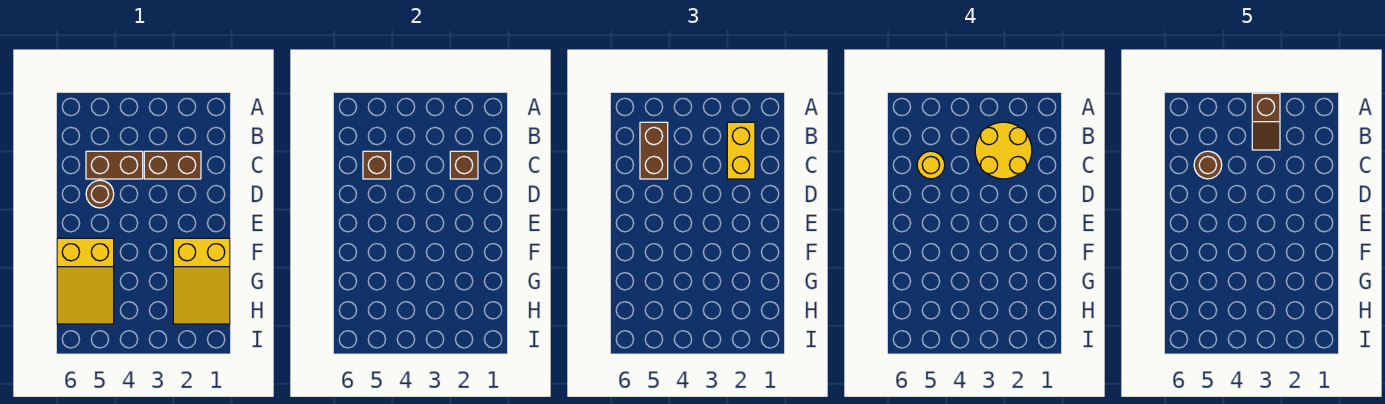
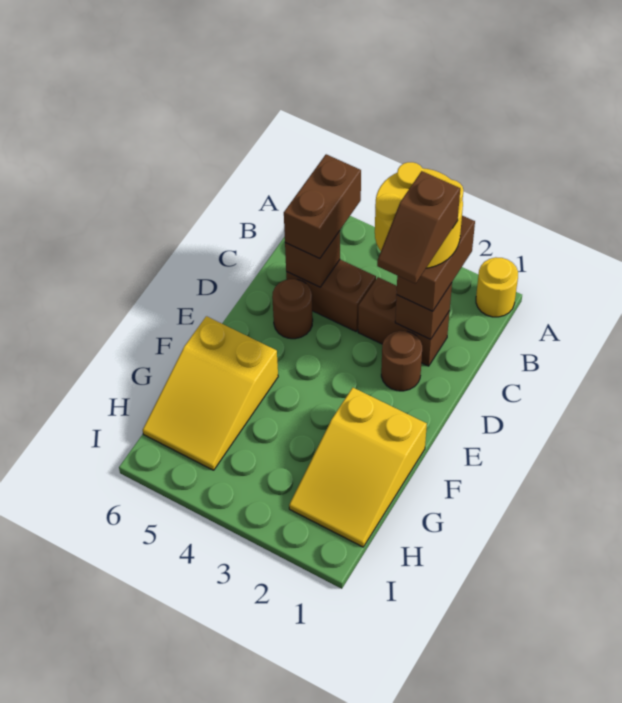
brown slope A3:B3 level 5 top A -> brown slope C2:D2 level 5 top C
yellow brick B2:C2 level 3 -> brown brick B2:C2 level 3
yellow round brick C5 level 4 -> yellow round brick A1 level 1
brown round brick C5 level 5 -> brown round brick D2 level 1

